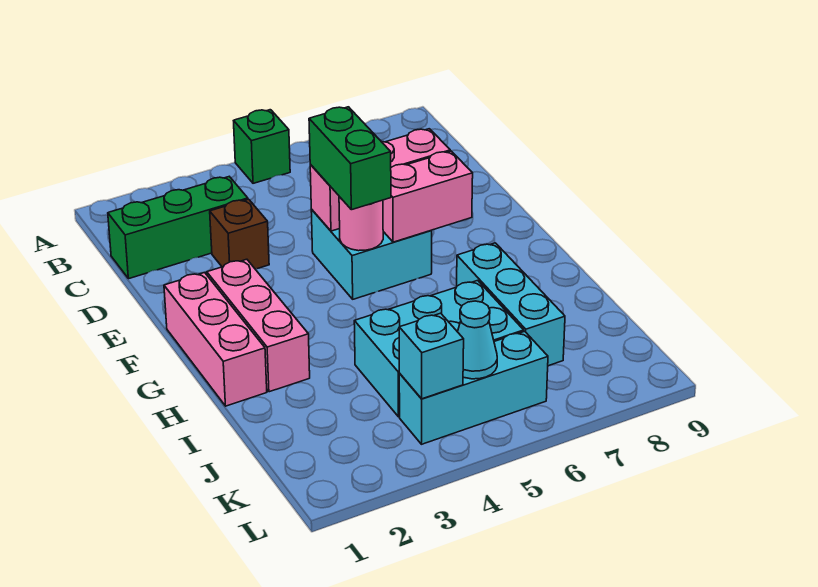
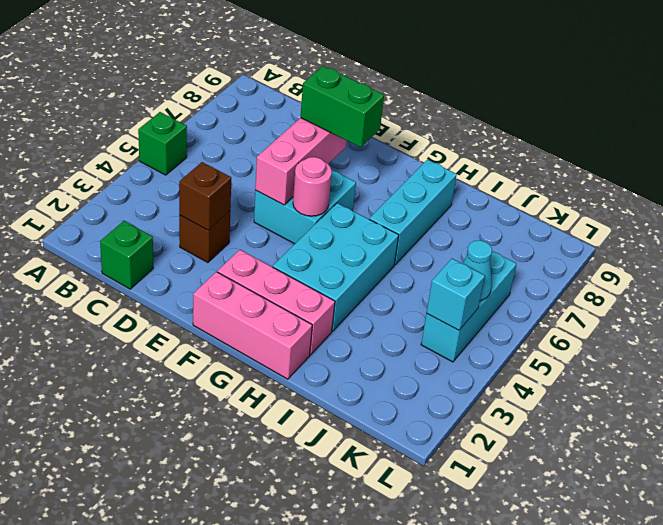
green brick C1:C3 level 1 -> green brick C1 level 1
none -> brown brick D3 level 2
green brick E5:F5 level 3 -> green brick E7:F7 level 3
pink brick F6:F7 level 2 -> none
cyan brick H7:J7 level 1 -> cyan brick H6:H8 level 1
cyan brick I4:J6 level 1 -> cyan brick G3:H5 level 1

